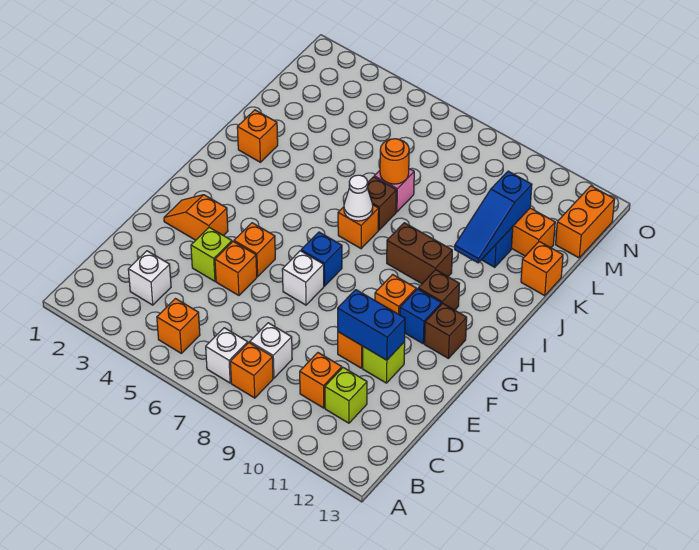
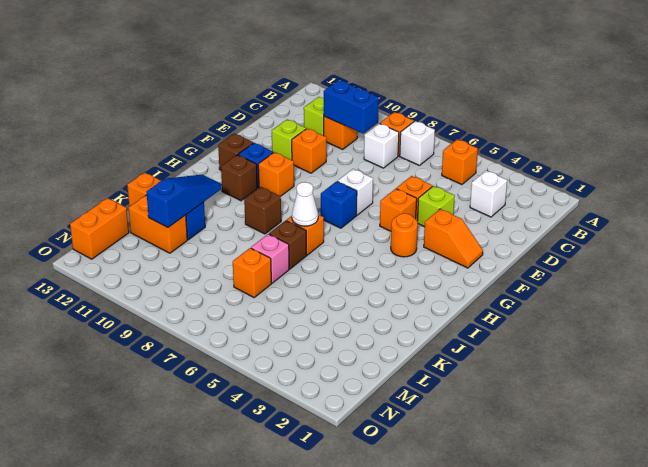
blue brick E10:E11 level 2 -> blue brick C9:C10 level 2
brown brick I9:I10 level 1 -> brown brick I9 level 1
orange brick J2 level 1 -> orange brick L7 level 1
orange round brick K7 level 2 -> orange round brick G4 level 1

